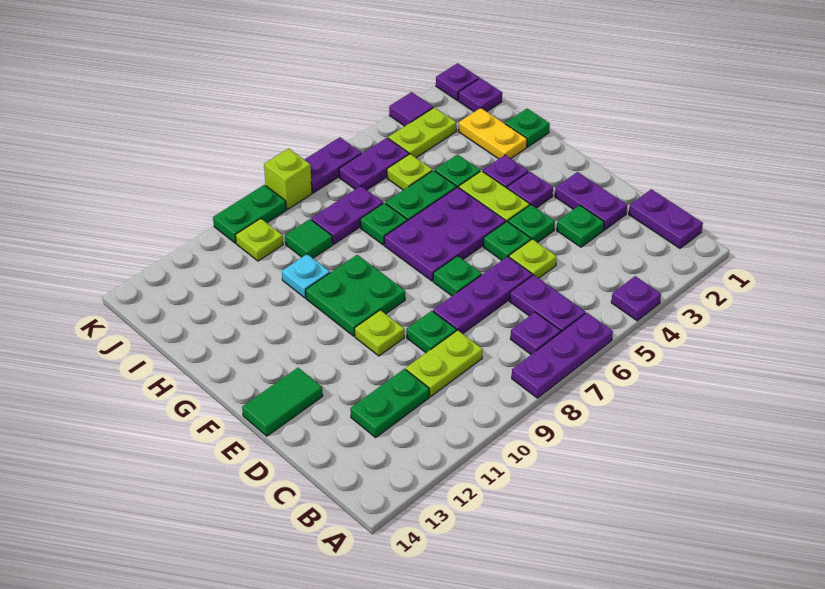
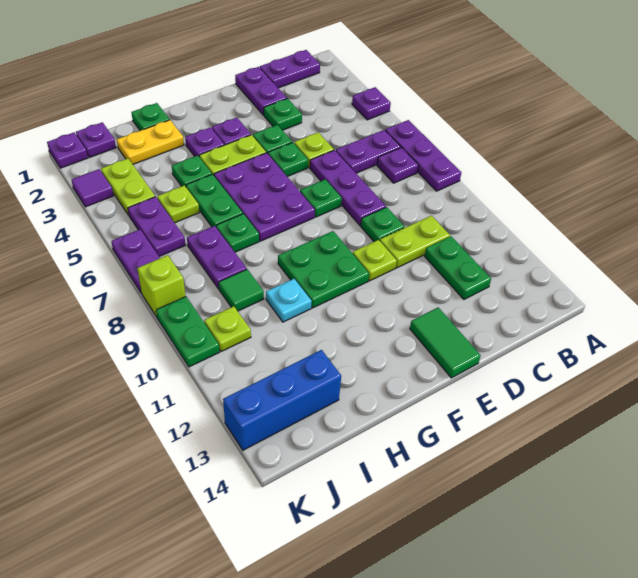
lime plate C9:C10 level 1 -> lime plate C10:D10 level 1
purple plate D2:E2 level 1 -> purple plate D1:D2 level 1
none -> blue brick I13:K13 level 1

